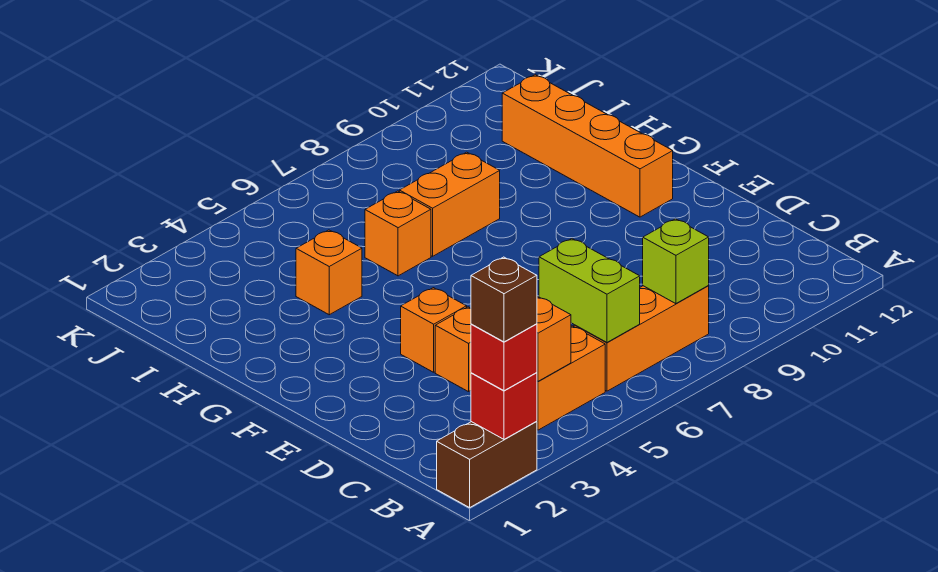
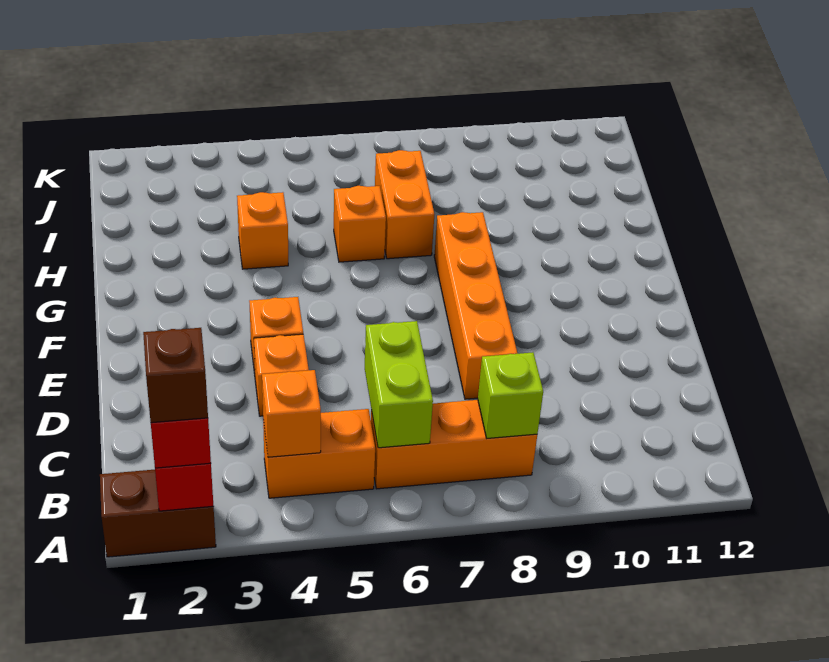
orange brick F11:I11 level 1 -> orange brick D8:G8 level 1
orange brick H7:H8 level 1 -> orange brick H7:I7 level 1

